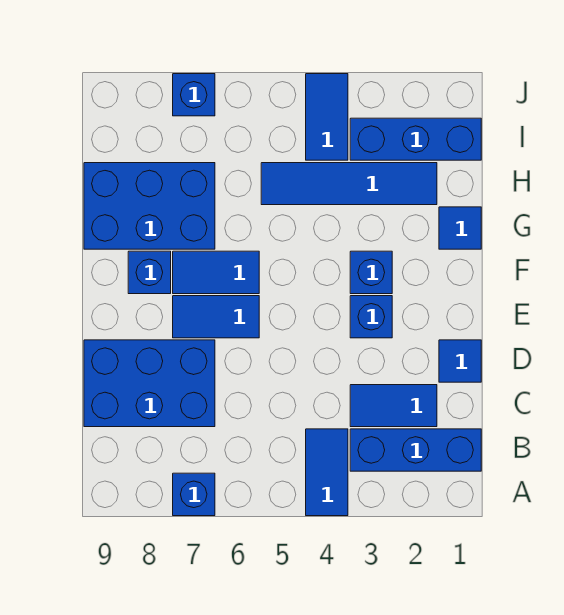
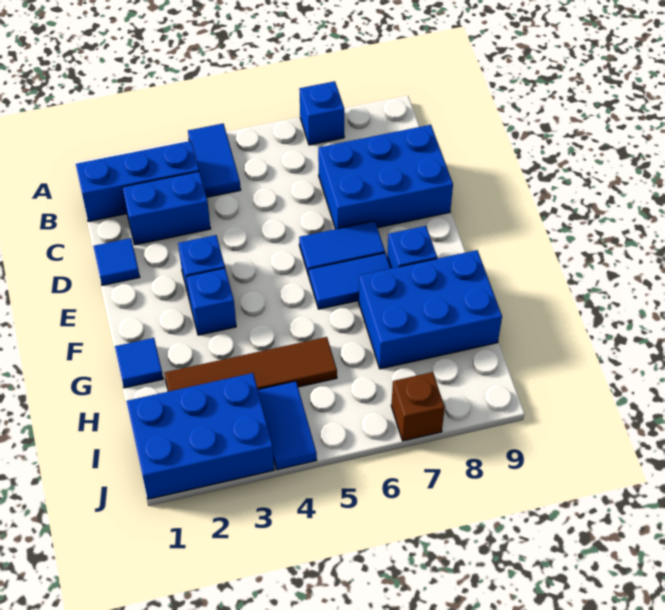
blue tile C2:C3 level 1 -> blue brick C2:C3 level 1
blue tile H2:H5 level 1 -> brown tile H2:H5 level 1
blue brick I1:I3 level 1 -> blue brick I1:J3 level 1
blue brick J7 level 1 -> brown brick J7 level 1

